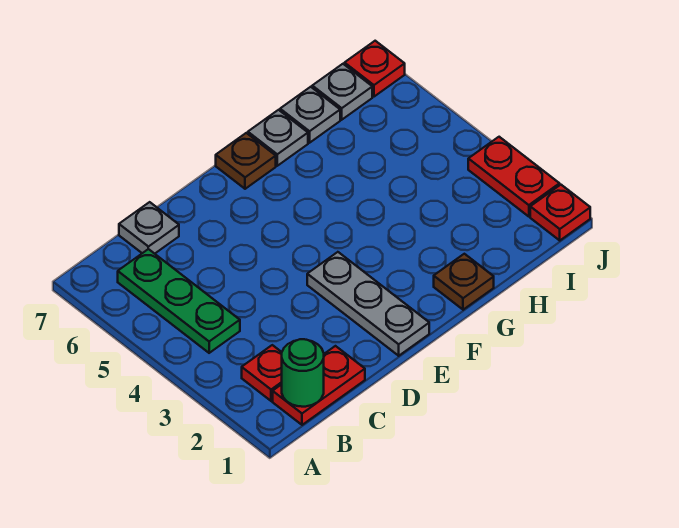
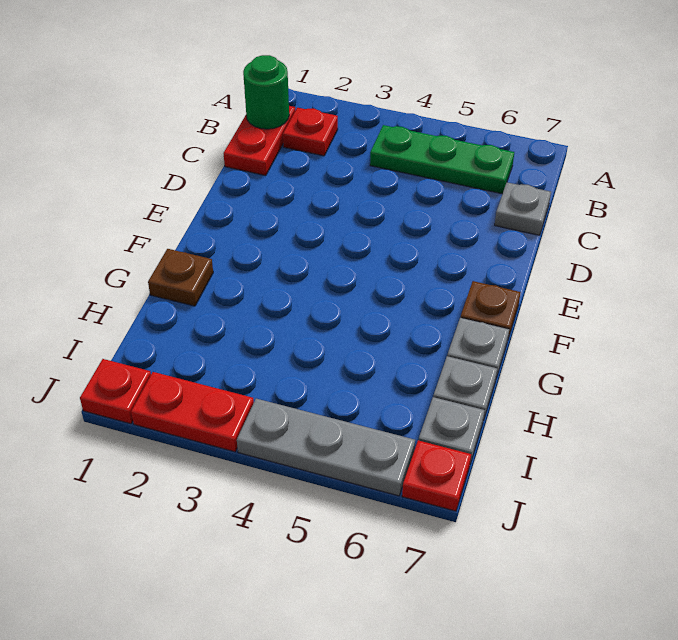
grey plate E1:E3 level 1 -> grey plate J4:J6 level 1

